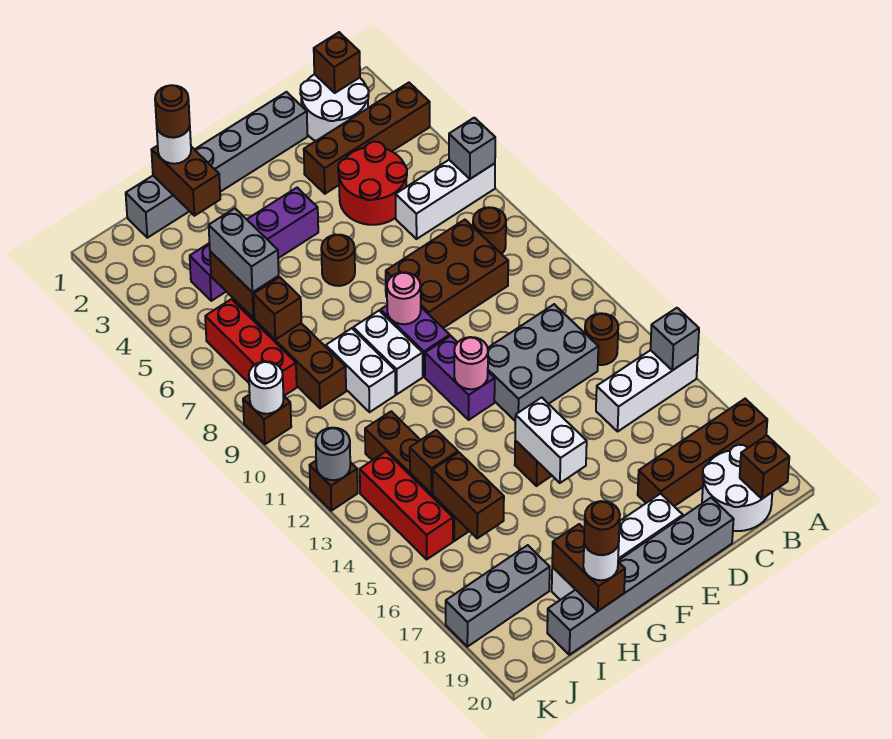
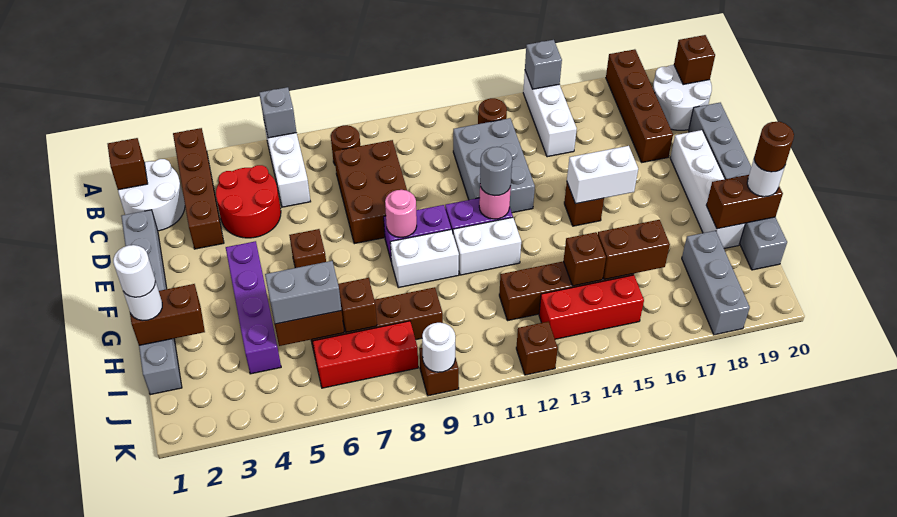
brown round brick F6 level 1 -> brown brick F6 level 1
brown round brick H1 level 4 -> white round brick H1 level 4
white brick H9:H10 level 1 -> white brick G11:G12 level 1
grey round brick K12 level 2 -> grey round brick F12 level 3

